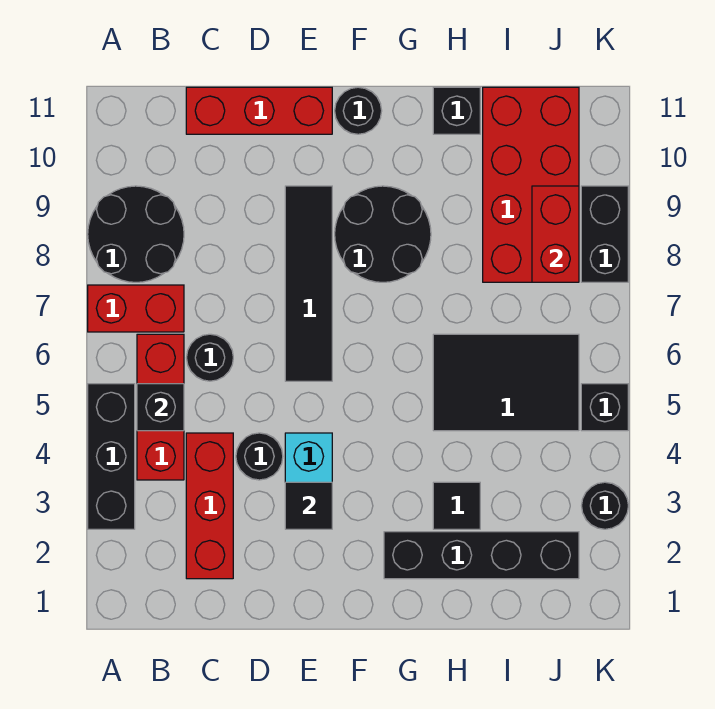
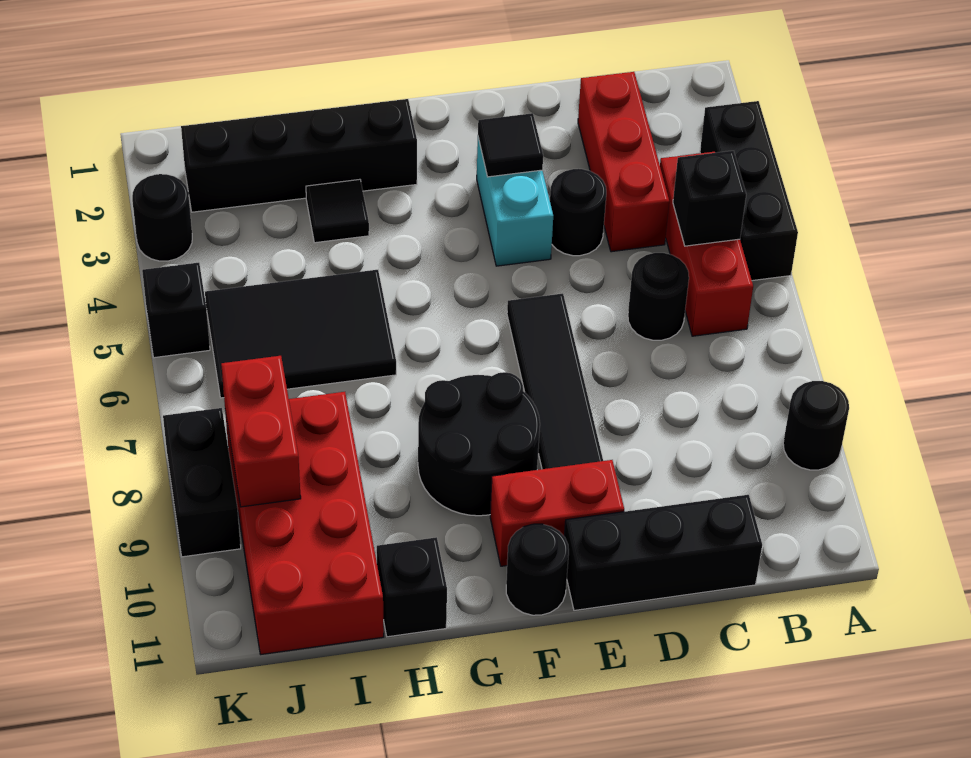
red brick A7:B7 level 1 -> red brick E10:F10 level 1
black round brick A8:B9 level 1 -> black round brick A9 level 1
red brick C11:E11 level 1 -> black brick C11:E11 level 1

